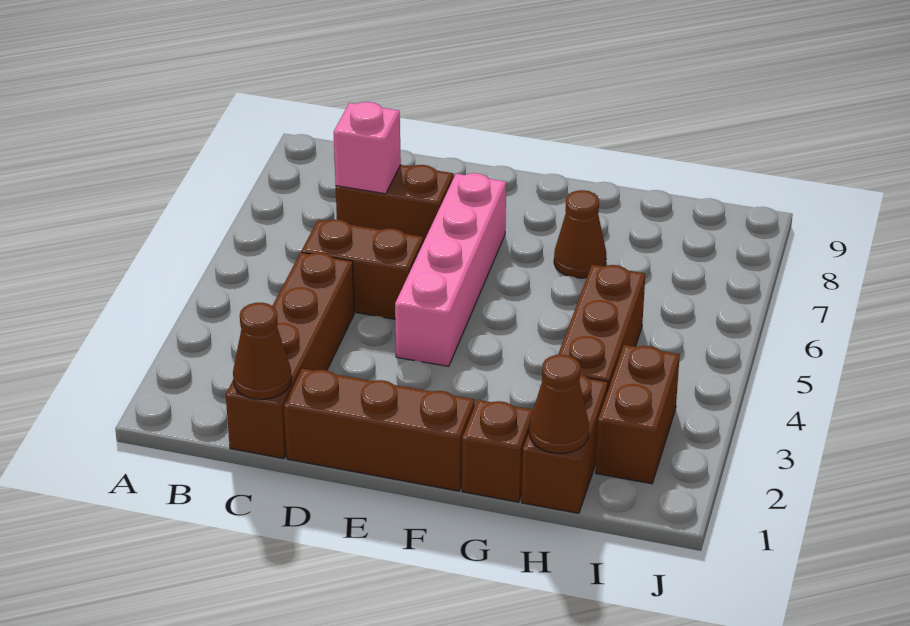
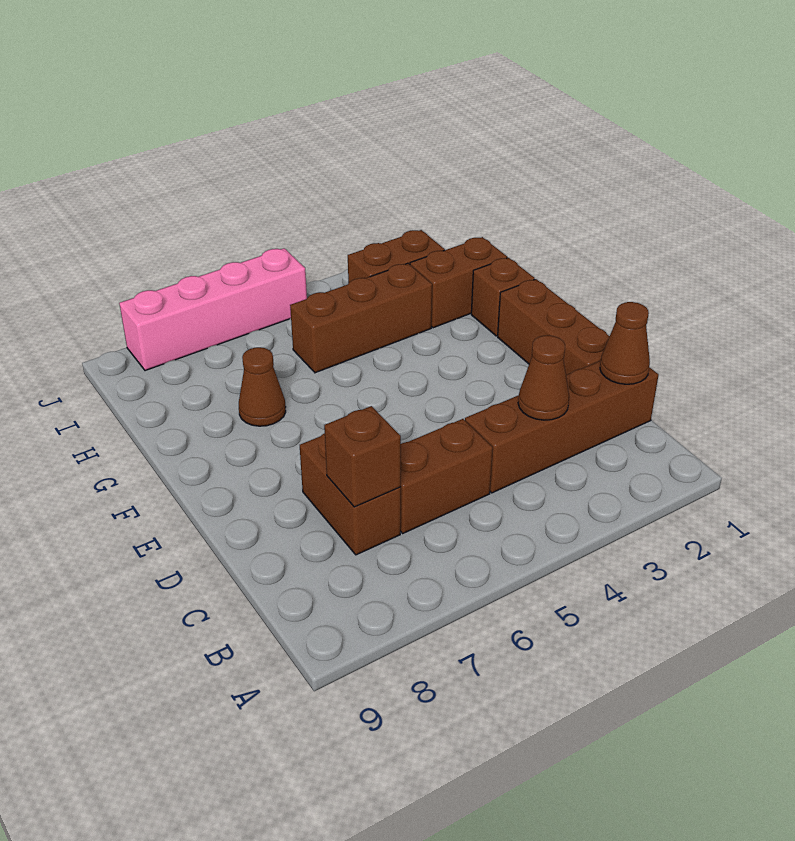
brown brick C5:D5 level 1 -> brown brick C5:C6 level 1
pink brick C7 level 2 -> brown brick C7 level 2
pink brick E4:E7 level 1 -> pink brick J5:J8 level 1
brown cone H1 level 2 -> brown cone C3 level 2

